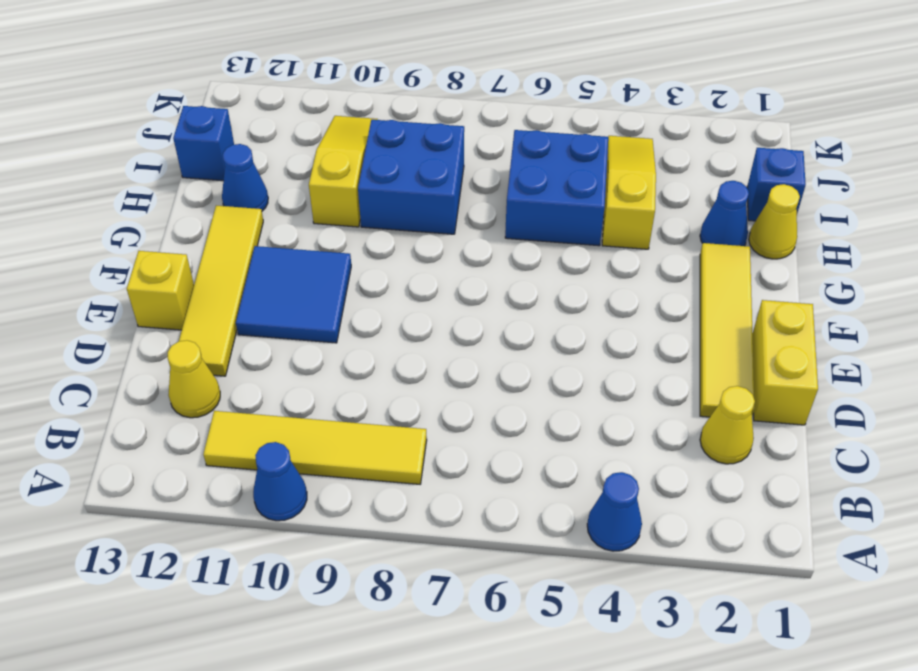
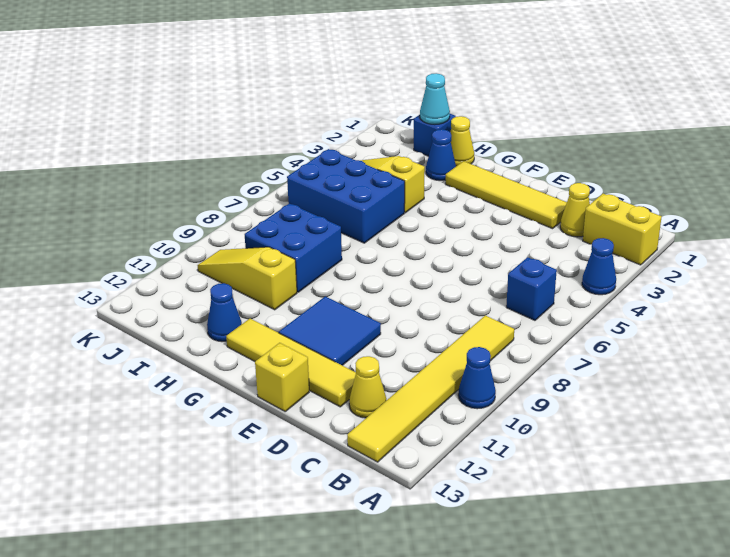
yellow tile B8:B11 level 1 -> yellow tile B8:B13 level 1
yellow brick D1:E1 level 1 -> yellow brick A2:B2 level 1
blue brick H5:I6 level 1 -> blue brick H5:J6 level 1
none -> cyan cone I1 level 2
blue brick I13 level 1 -> blue brick B6 level 1

